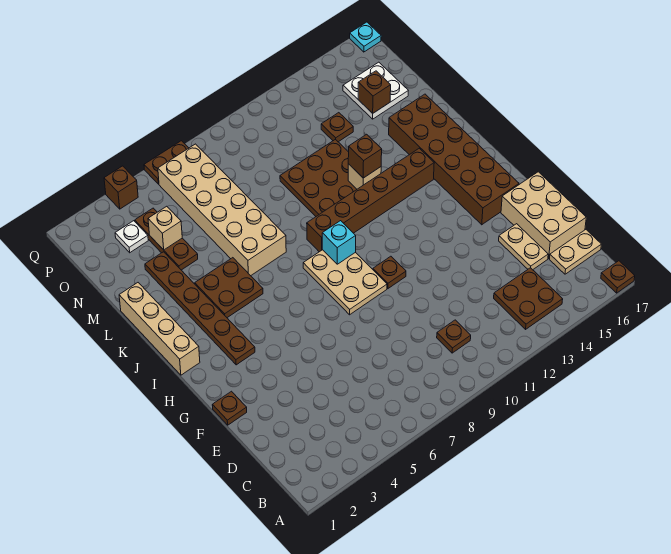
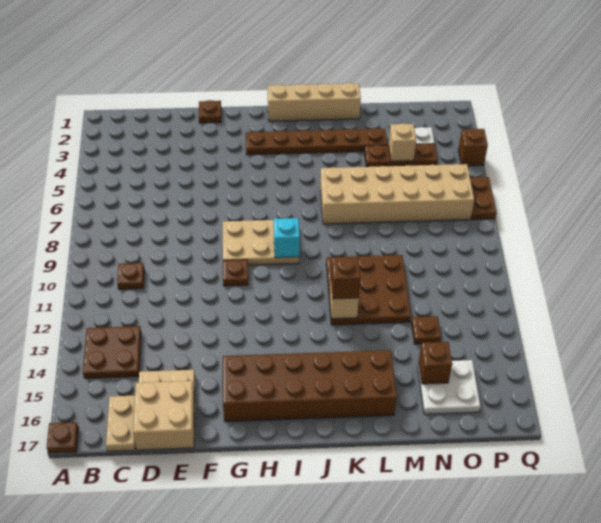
tan brick D16:F17 level 1 -> tan brick D16:E17 level 1
brown plate J4:K5 level 1 -> none
brown brick J9:J14 level 1 -> none
cyan plate Q17 level 1 -> none

